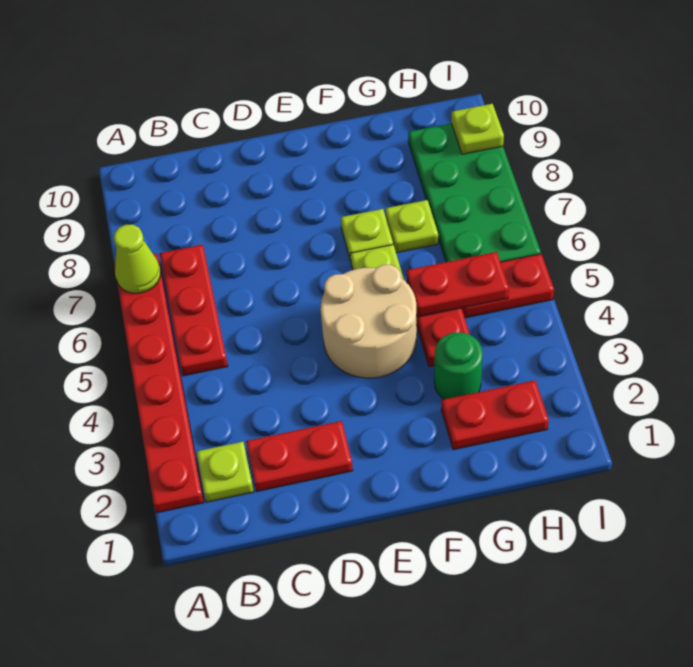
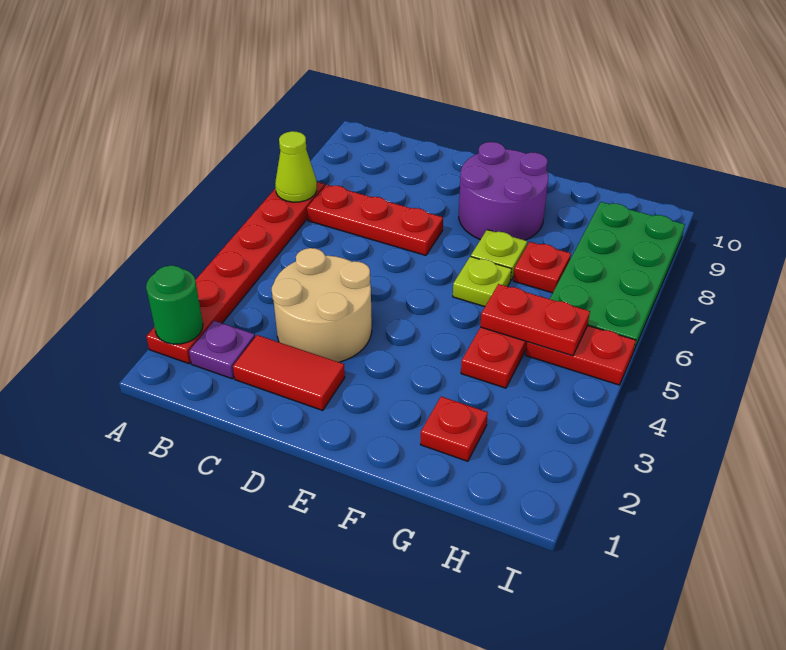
lime plate B2 level 1 -> purple plate B2 level 1
red plate B5:B7 level 1 -> red plate B7:D7 level 1
red plate C2:D2 level 1 -> red tile C2:D2 level 1
tan round brick E4:F5 level 1 -> tan round brick C3:D4 level 1
none -> purple round brick E8:F9 level 1
red plate G2:H2 level 1 -> red plate G2 level 1
green round brick G3 level 1 -> green round brick A2 level 2
lime plate G7 level 1 -> red plate G7 level 1
lime plate I9 level 2 -> none

